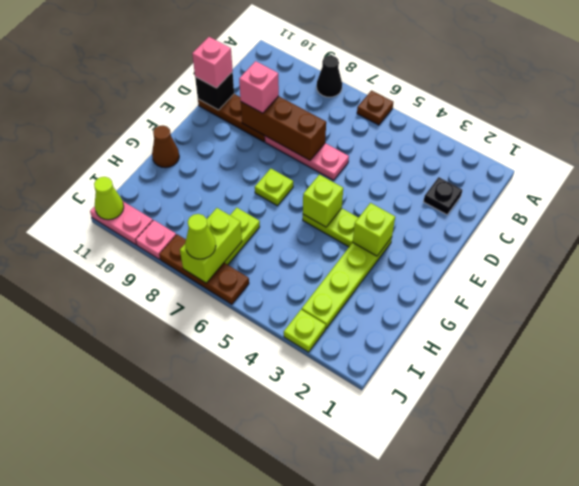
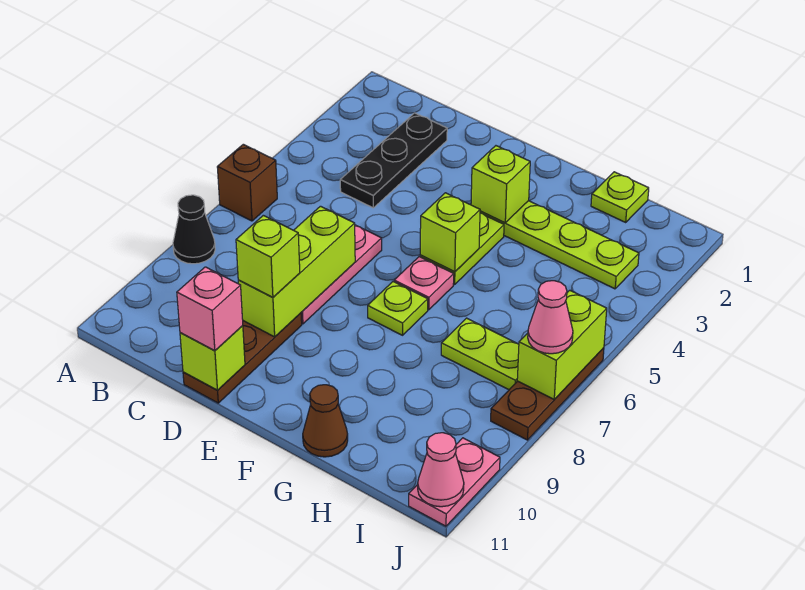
brown plate A6 level 1 -> brown brick A6 level 1
black plate C2 level 1 -> black plate C2:C4 level 1
brown brick D7:D9 level 2 -> lime brick D7:D9 level 2
pink brick D9 level 3 -> lime brick D9 level 3
black brick D11 level 2 -> lime brick D11 level 2
lime brick I7:J7 level 2 -> lime brick J6:J7 level 2
lime plate J3 level 1 -> lime plate H1 level 1
lime cone J7 level 3 -> pink cone J7 level 3
pink plate J9 level 1 -> pink plate F6 level 1
lime cone J11 level 2 -> pink cone J11 level 2

